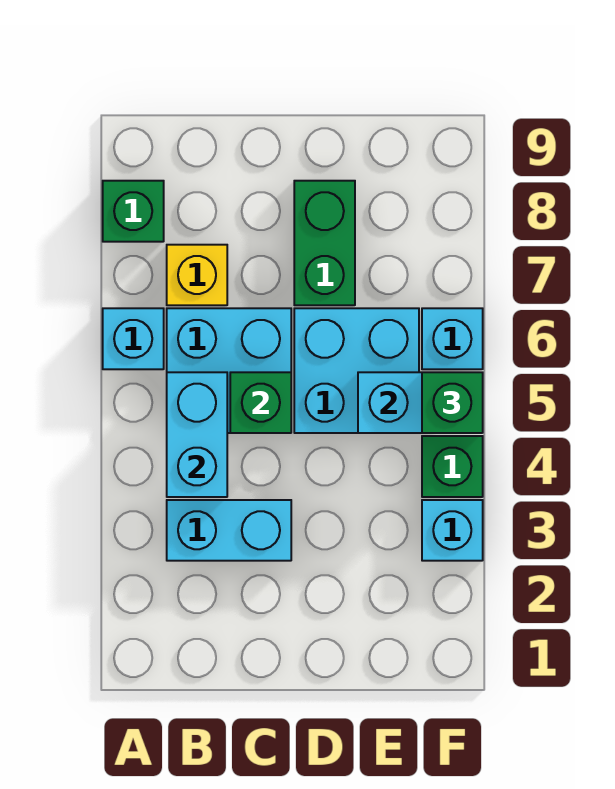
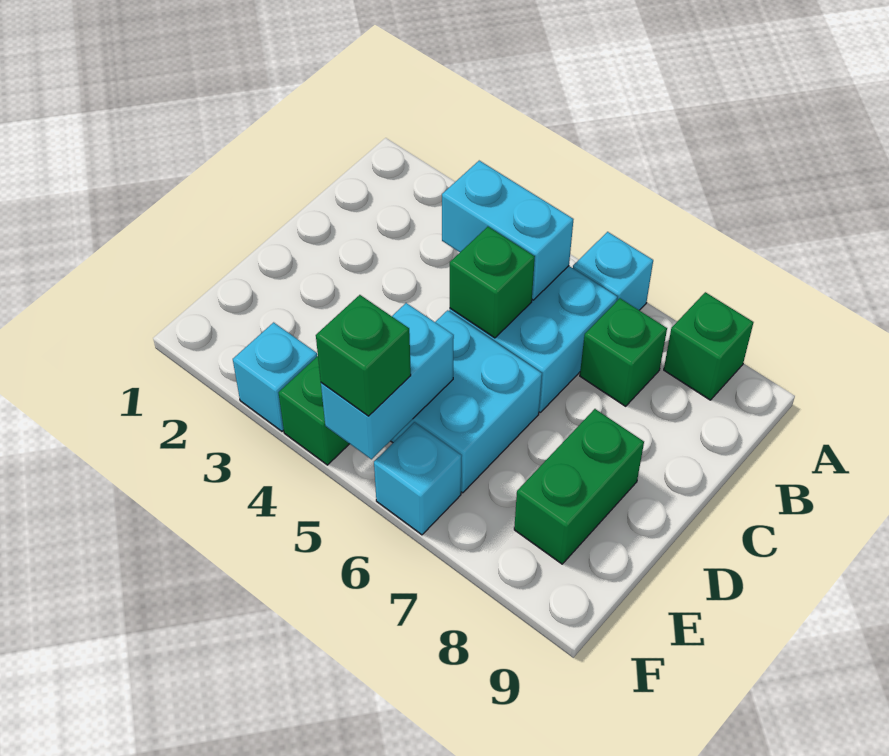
cyan brick B3:C3 level 1 -> none
yellow brick B7 level 1 -> green brick B7 level 1
green brick D7:D8 level 1 -> green brick D8:E8 level 1

